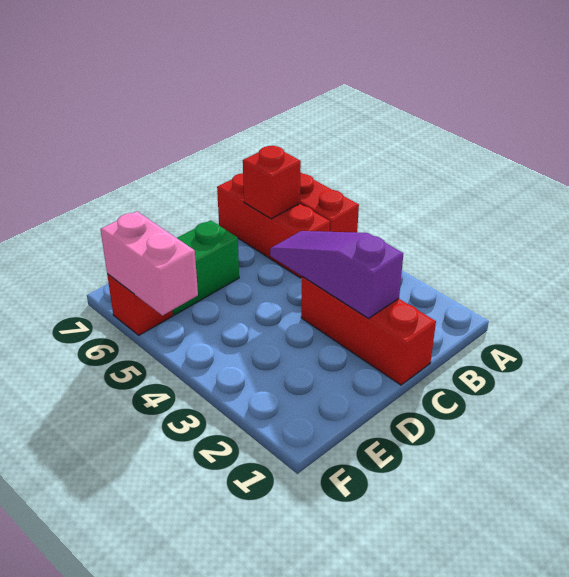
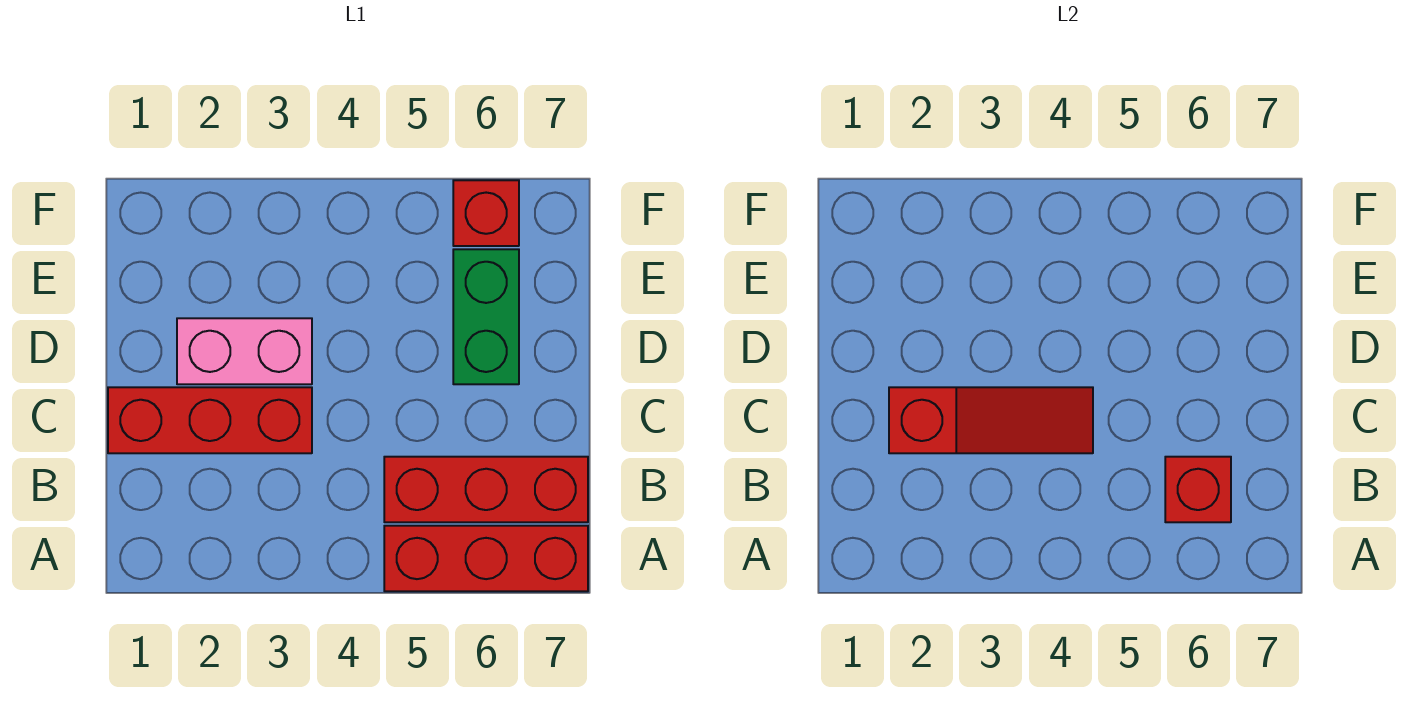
purple slope C2:C4 level 2 top 2 -> red slope C2:C4 level 2 top 2
pink brick F5:F6 level 2 -> pink brick D2:D3 level 1

